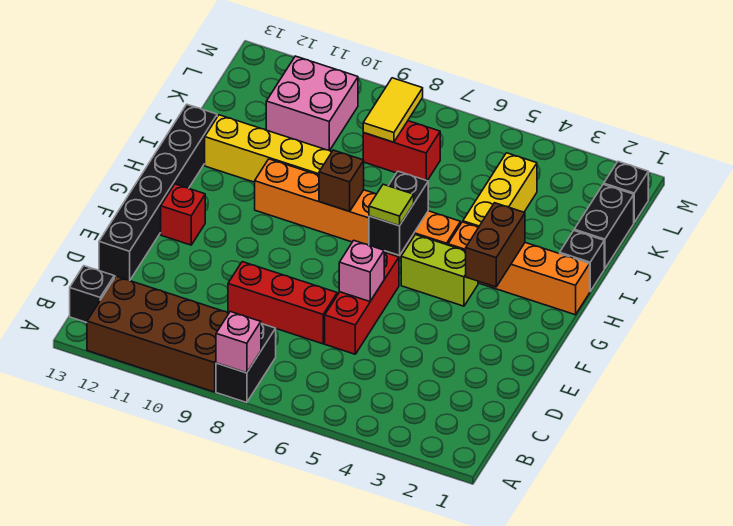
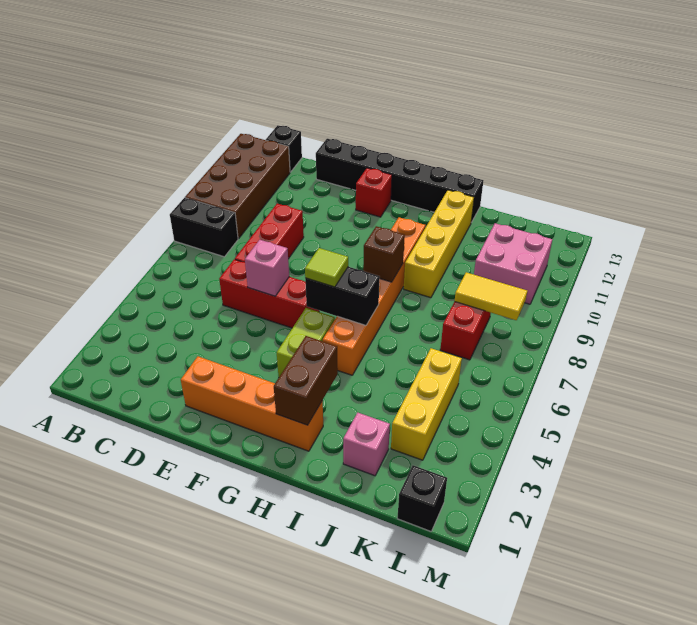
pink brick A8 level 2 -> pink brick J2 level 1
brown brick G3:H3 level 2 -> brown brick H2:H3 level 2
orange brick H1:H4 level 1 -> orange brick E2:H2 level 1
black brick I1 level 1 -> none
yellow brick I4:K4 level 1 -> yellow brick K3:K5 level 1
black brick J1:K1 level 1 -> none

